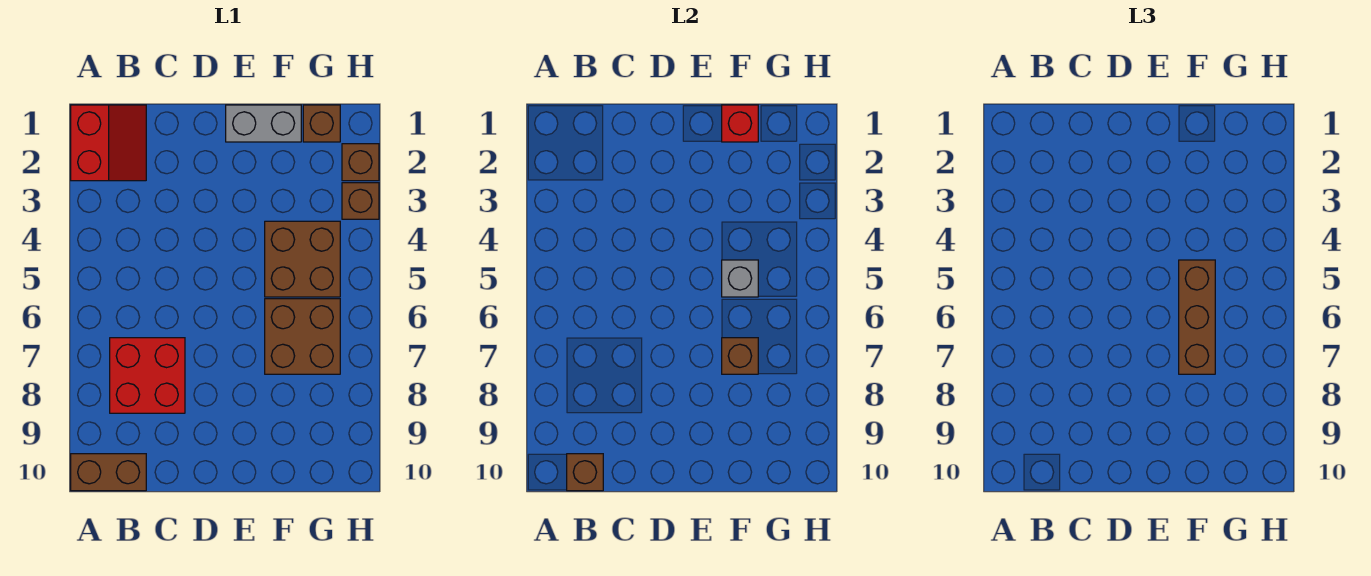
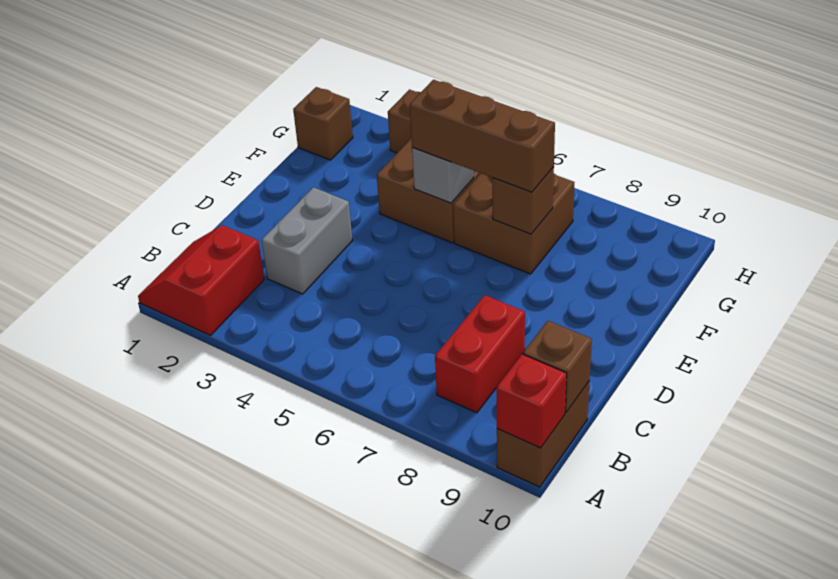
red slope A1:B2 level 1 top A -> red slope A1:B2 level 1 top 2
red brick B7:C8 level 1 -> red brick B8:C8 level 1
grey brick E1:F1 level 1 -> grey brick C3:D3 level 1
red brick F1 level 2 -> red brick A10 level 2
brown brick H2 level 1 -> none

